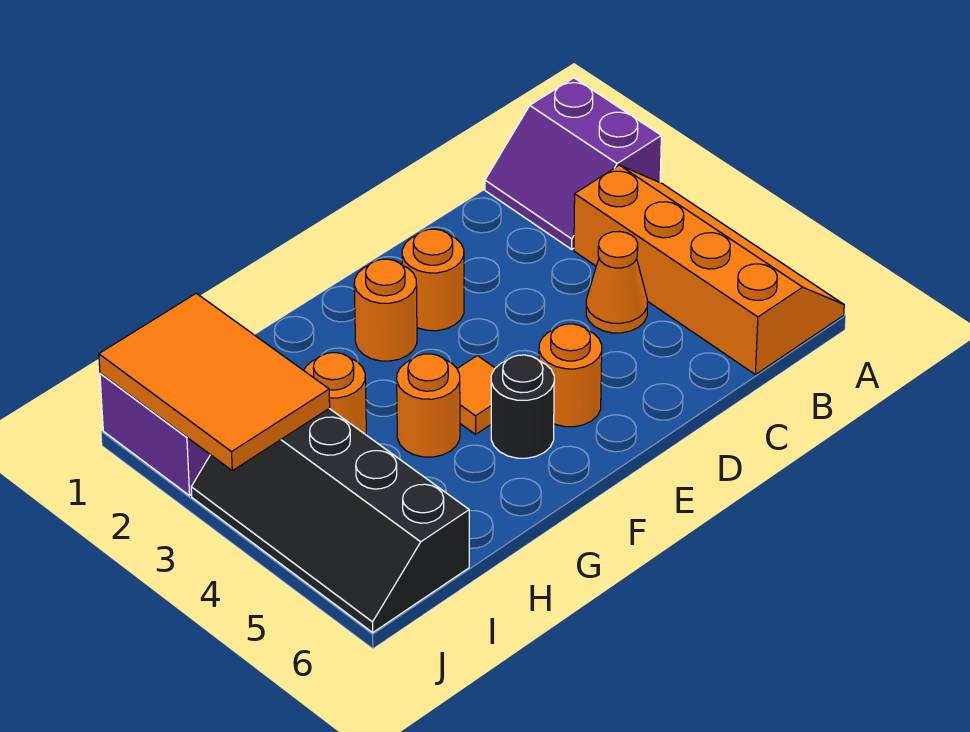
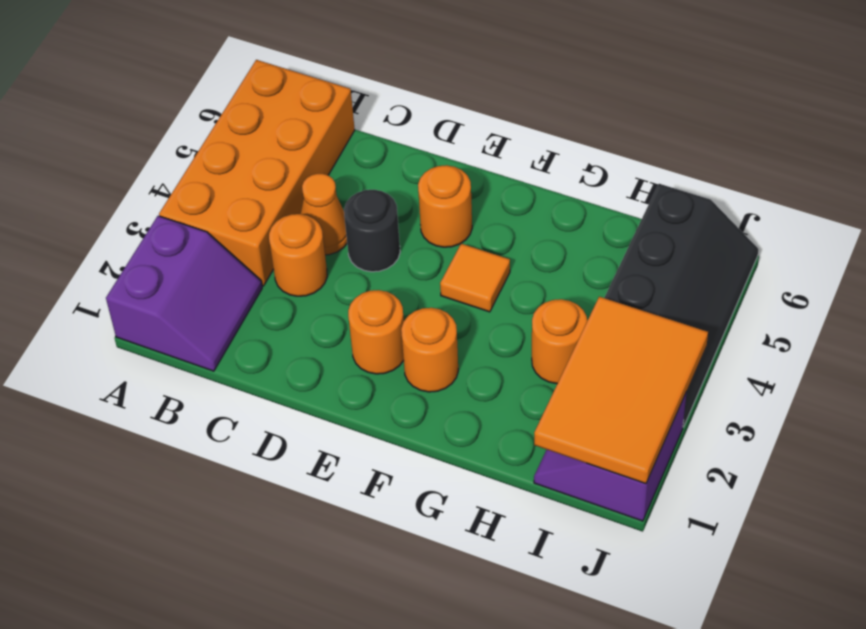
orange slope A3:B6 level 1 top B -> orange brick A3:B6 level 1
black round brick F5 level 1 -> black round brick D4 level 1
orange round brick G4 level 1 -> orange round brick C3 level 1

